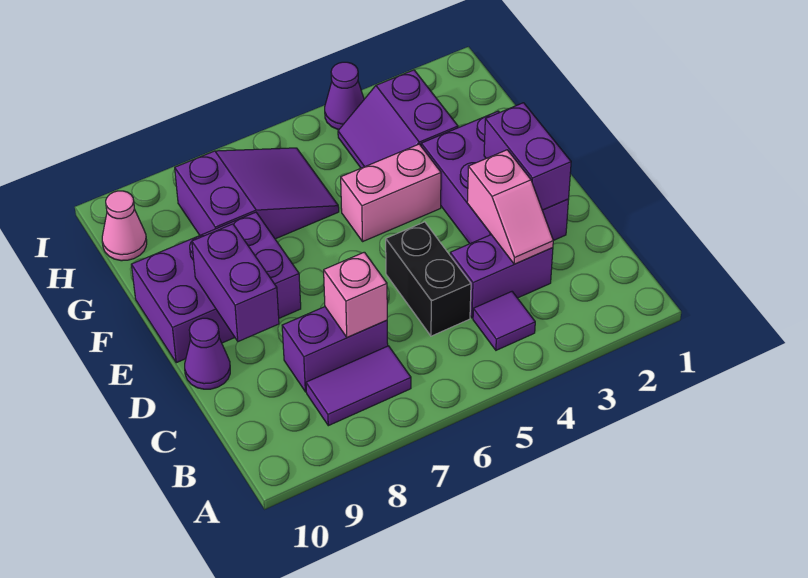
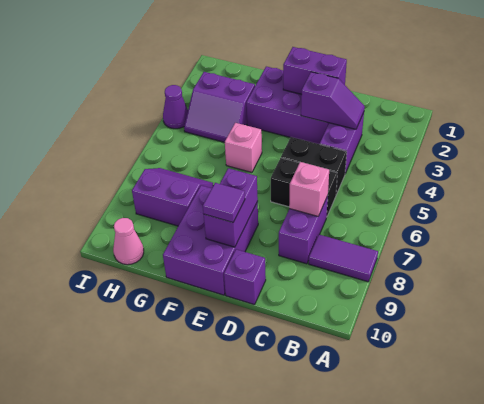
purple tile B4 level 1 -> purple tile E9 level 3
purple tile B7:B8 level 1 -> purple tile A8:B8 level 1
pink slope C3:D3 level 2 top D -> purple slope C3:D3 level 2 top D
none -> black brick C6:D6 level 1
purple brick D9:E9 level 2 -> purple brick E8:E9 level 2
purple cone D10 level 1 -> purple brick D10 level 1
pink brick F4:F5 level 1 -> pink brick F5 level 1
purple slope G6:H8 level 1 top 8 -> purple slope G7:H8 level 1 top 8

